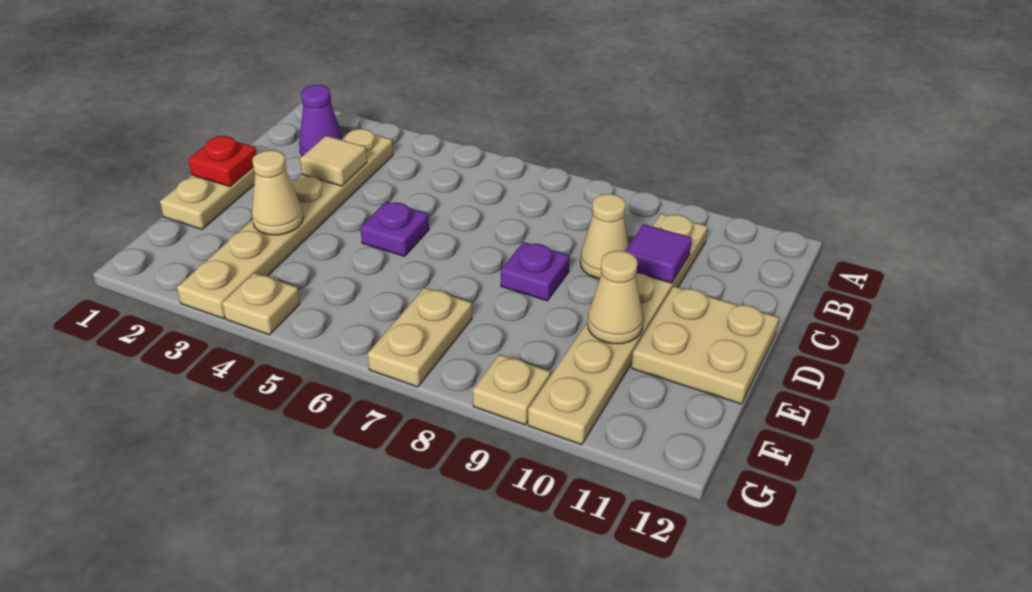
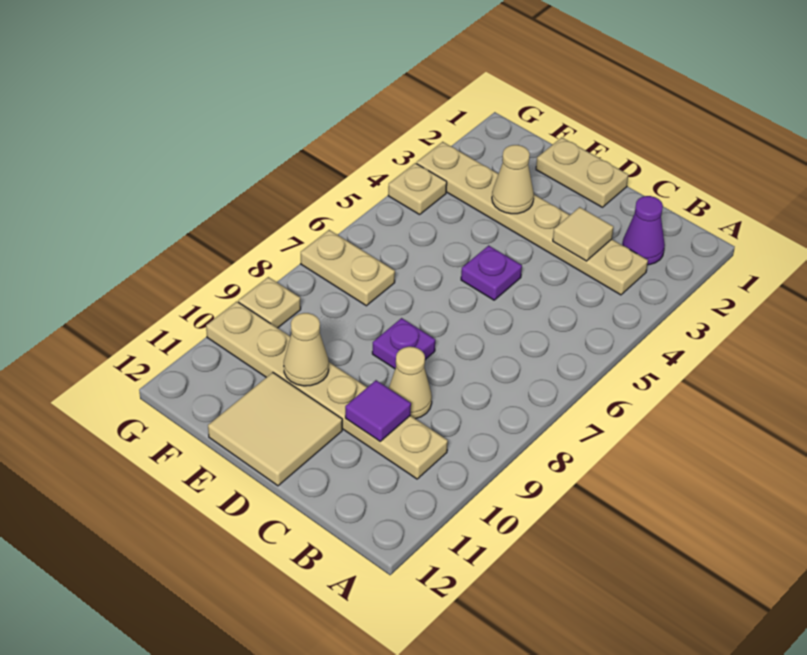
red plate D1 level 2 -> none
tan plate D11:E12 level 1 -> tan tile D11:E12 level 1

